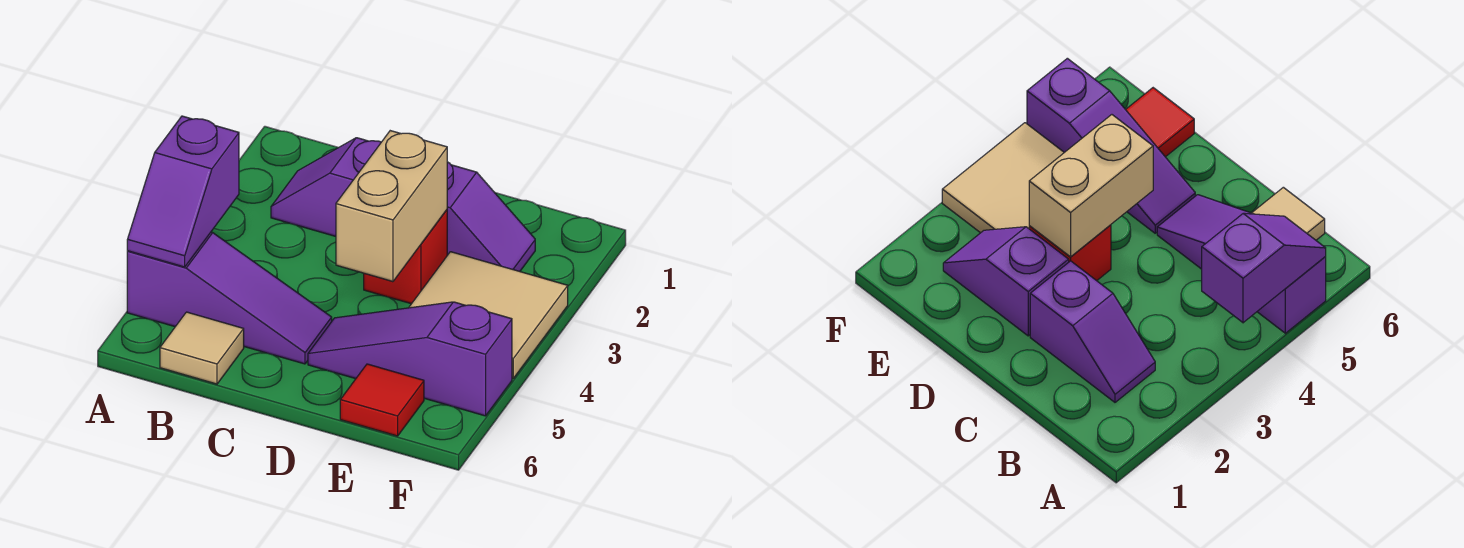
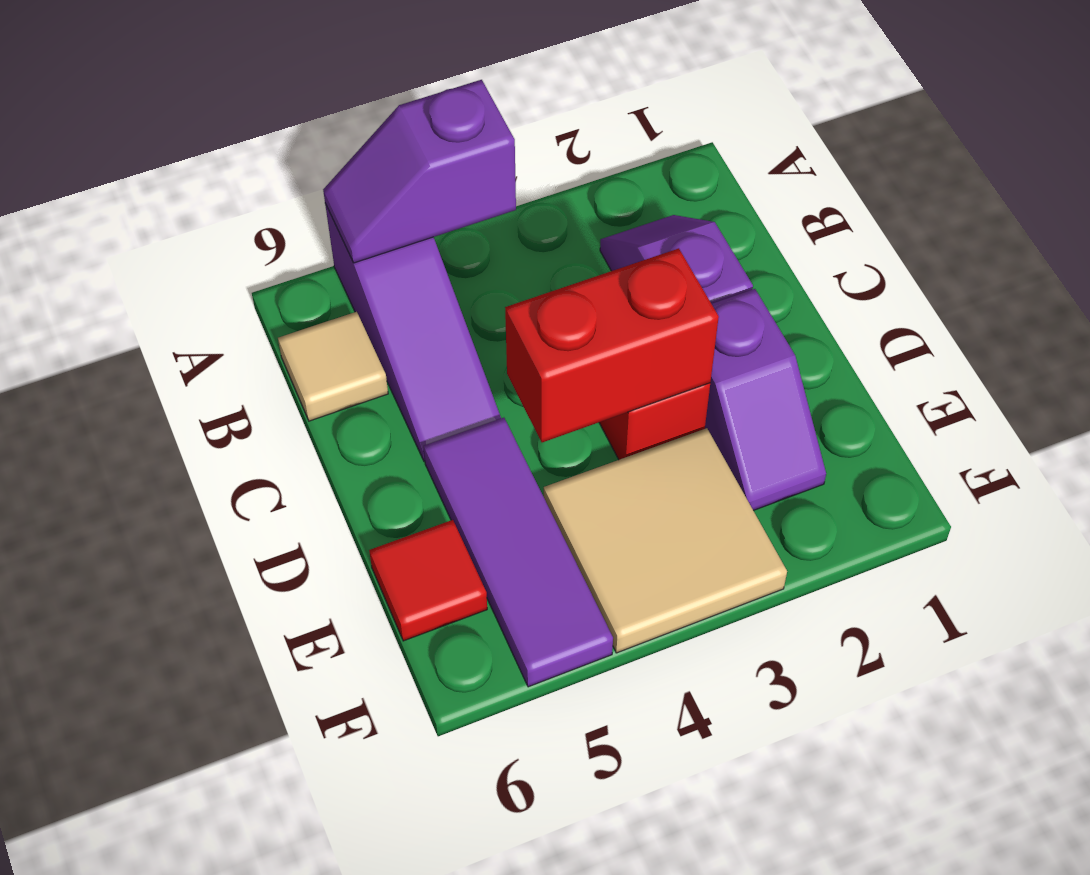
tan brick D3:D4 level 2 -> red brick D3:D4 level 2
purple slope D5:F5 level 1 top F -> purple tile D5:F5 level 1

